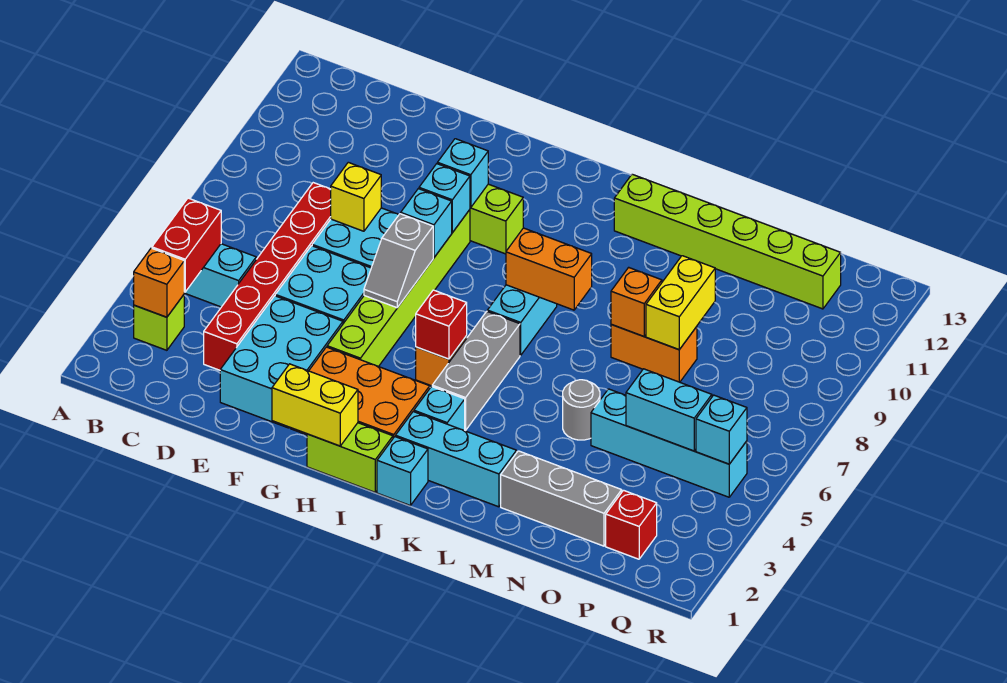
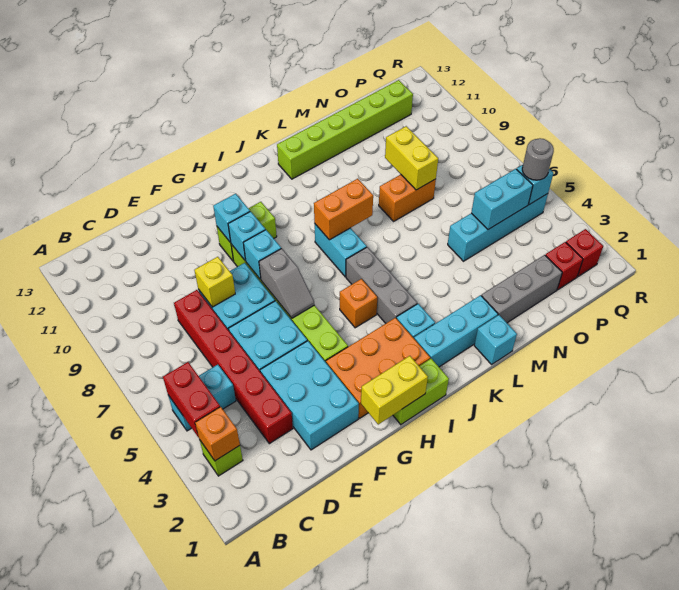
red brick I5 level 2 -> red brick Q2 level 1
cyan brick J1 level 1 -> cyan brick L1 level 1
grey round brick M5 level 1 -> grey round brick Q5 level 3
orange brick M8 level 2 -> none

